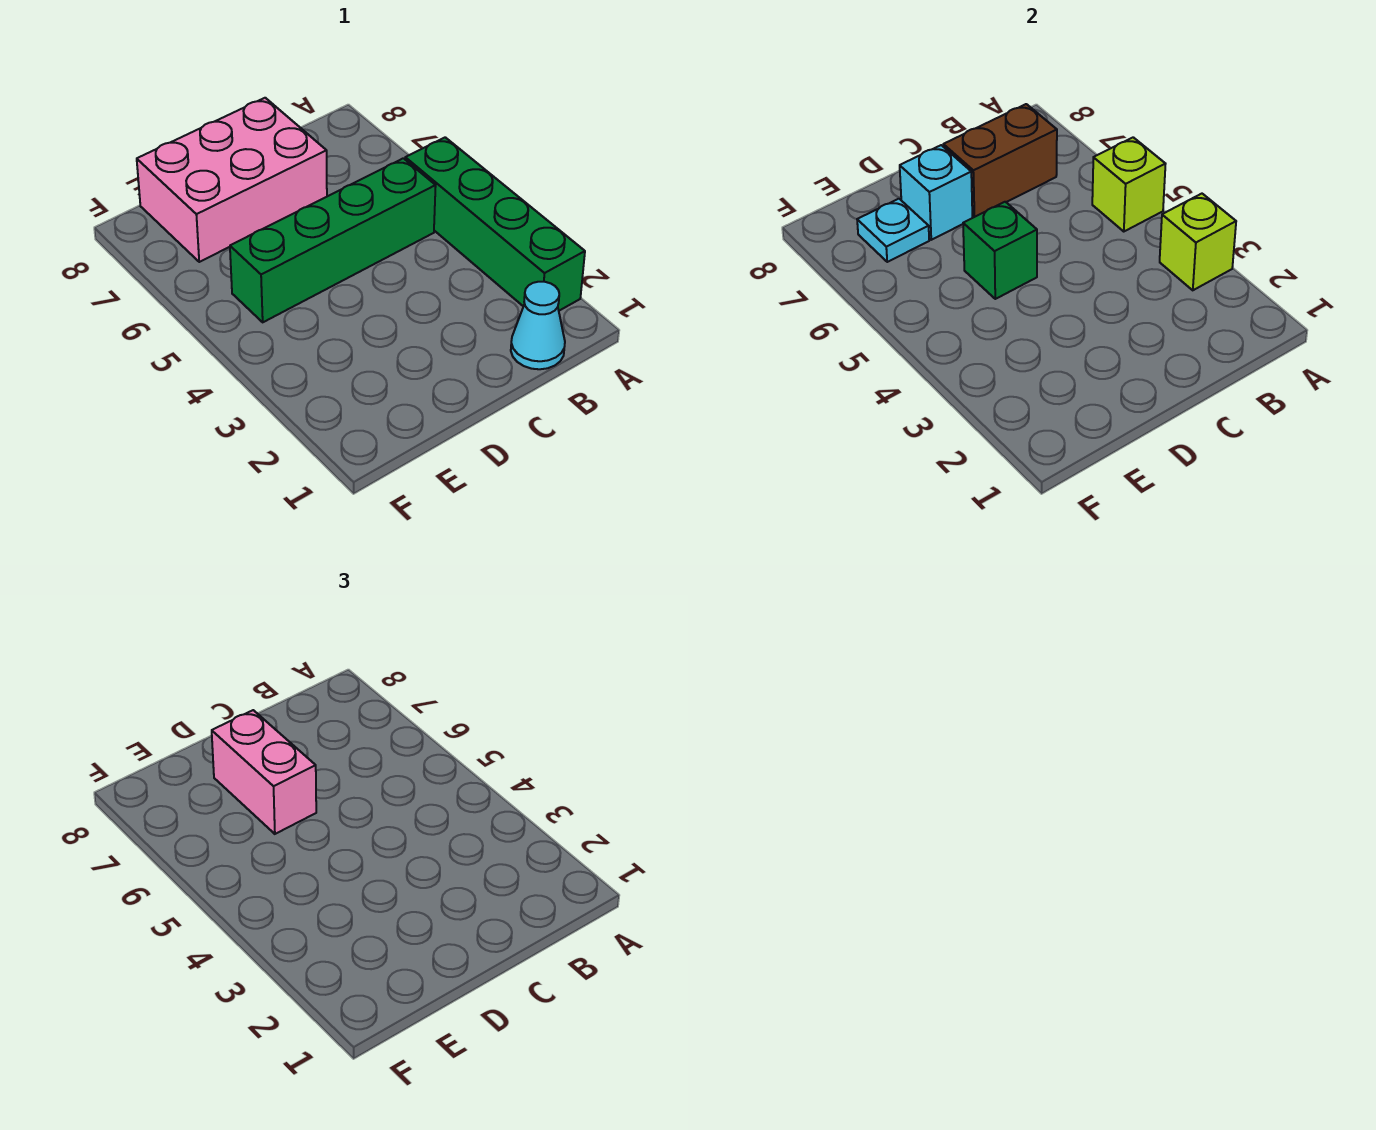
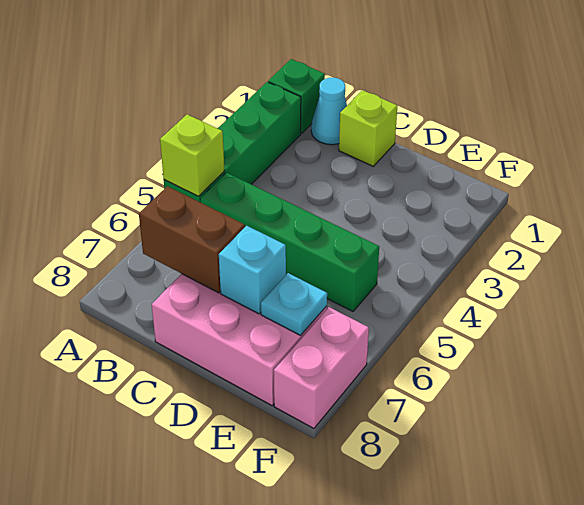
lime brick A3 level 2 -> lime brick C1 level 1
green brick D5 level 2 -> green brick A1 level 1
pink brick D6:D7 level 3 -> pink brick F7:F8 level 1

